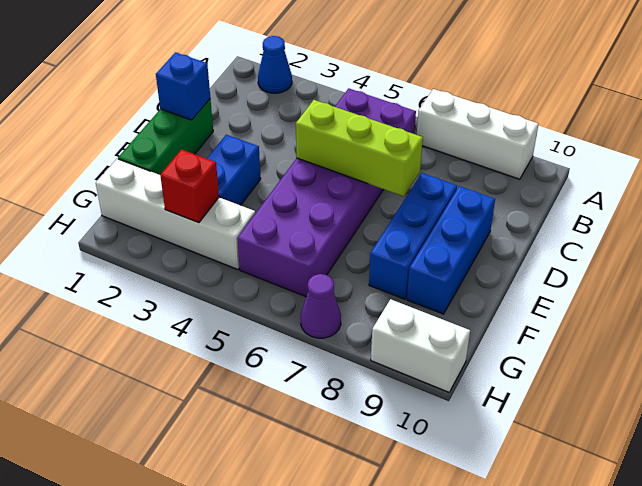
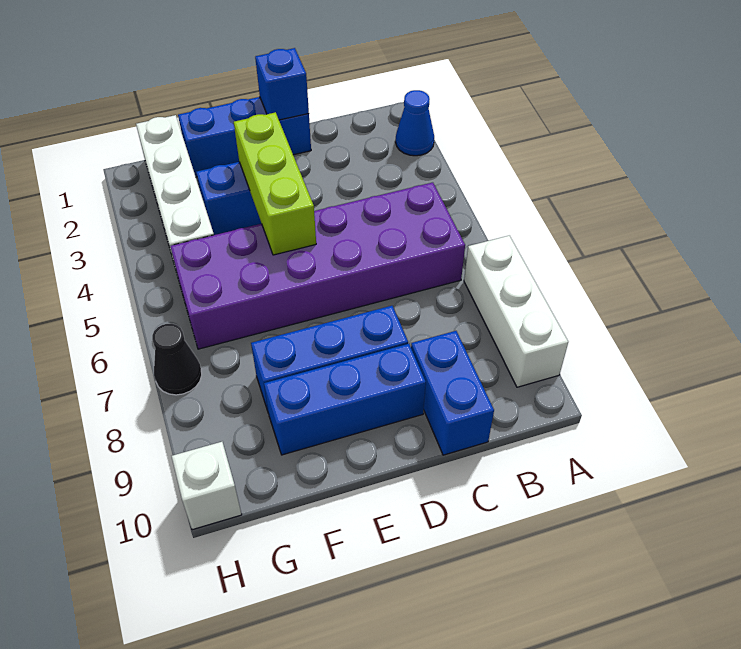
none -> blue brick C9:C10 level 1
green brick D1:F1 level 1 -> blue brick D1:F1 level 1
lime brick D5:D7 level 2 -> lime brick E3:E5 level 2
red brick G3 level 2 -> none
purple cone H7 level 1 -> black cone H7 level 1
white brick H9:H10 level 1 -> white brick H10 level 1

